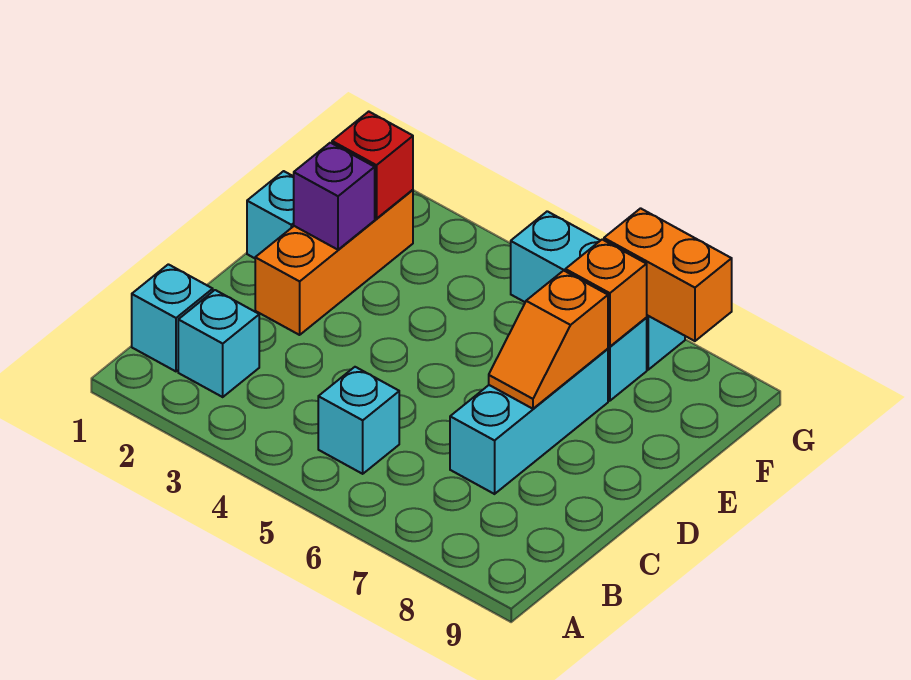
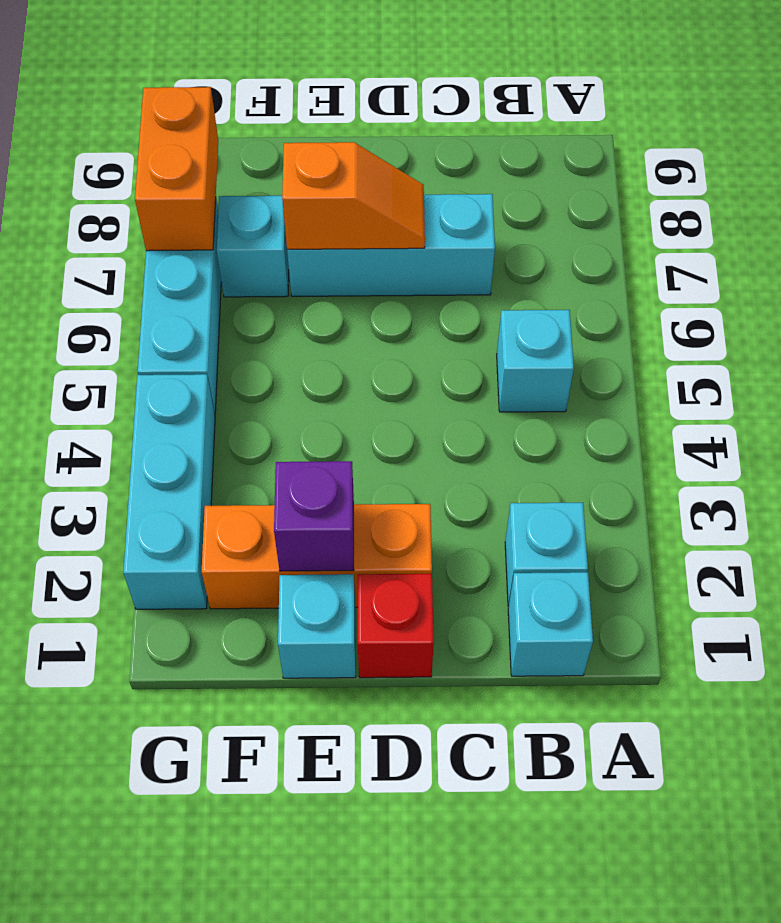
red brick F2 level 2 -> red brick D1 level 1
orange brick F7 level 2 -> none
none -> cyan brick G2:G4 level 1

